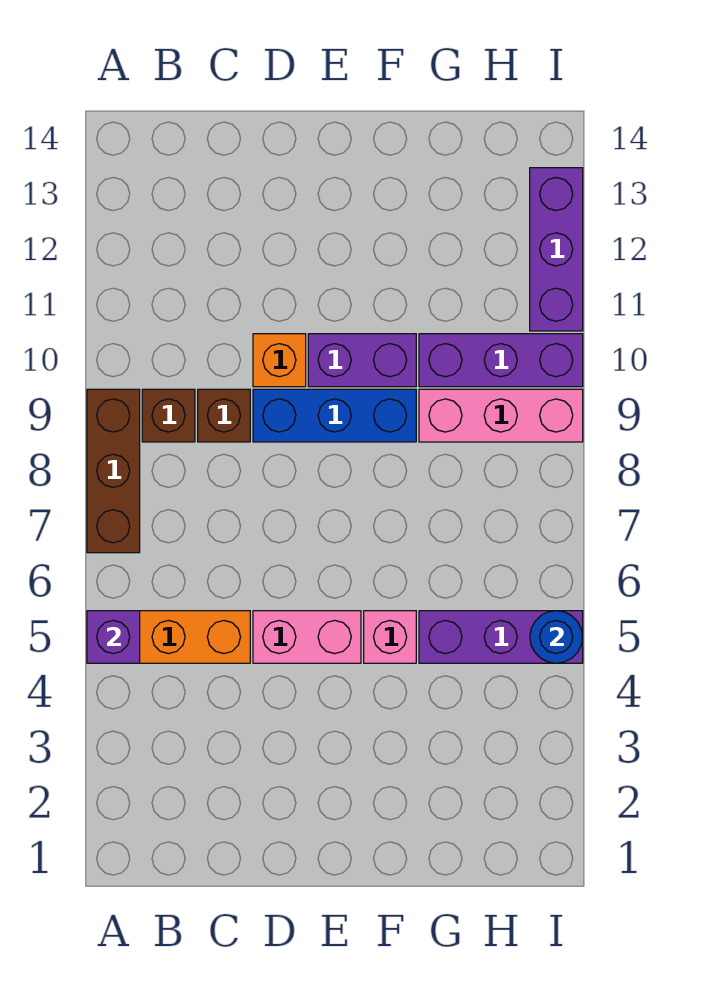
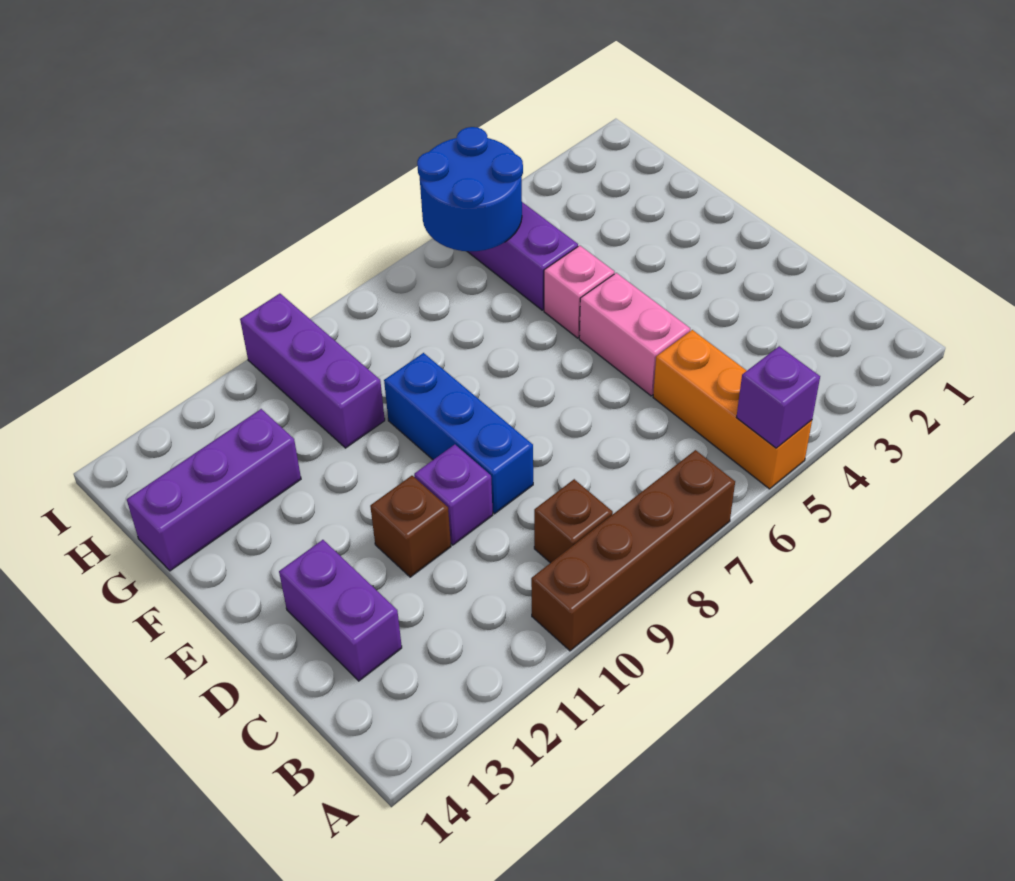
brown brick A7:A9 level 1 -> brown brick A7:A10 level 1
brown brick C9 level 1 -> brown brick D11 level 1
orange brick D10 level 1 -> purple brick D10 level 1
purple brick E10:F10 level 1 -> purple brick C13:D13 level 1
pink brick G9:I9 level 1 -> none
blue round brick I5 level 2 -> blue round brick H5:I6 level 2
purple brick I11:I13 level 1 -> purple brick G12:G14 level 1

